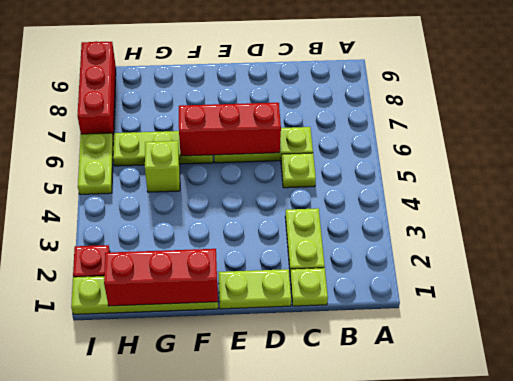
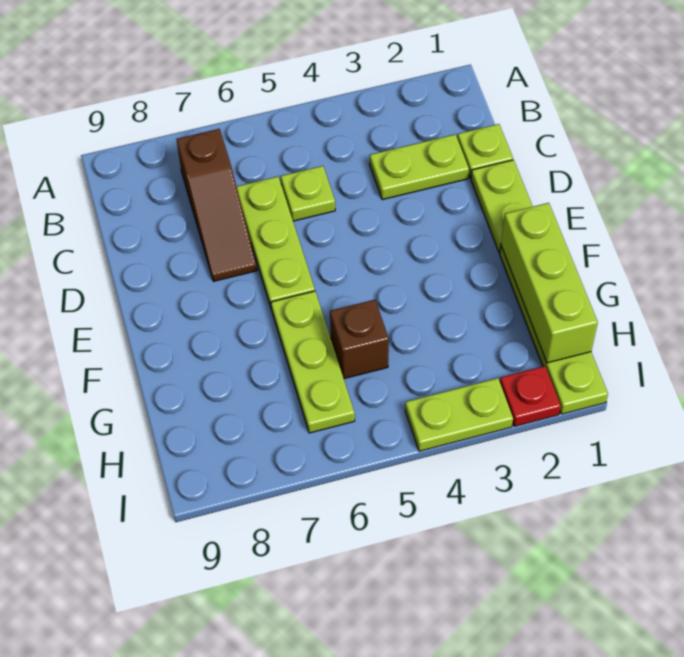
none -> brown slope B7:D7 level 1 top B
red brick D6:F6 level 2 -> none
red brick F1:H1 level 2 -> lime brick F1:H1 level 2
lime brick G5 level 1 -> brown brick G5 level 1
lime plate I5:I6 level 1 -> lime plate I3:I4 level 1
red brick I7:I9 level 1 -> none

